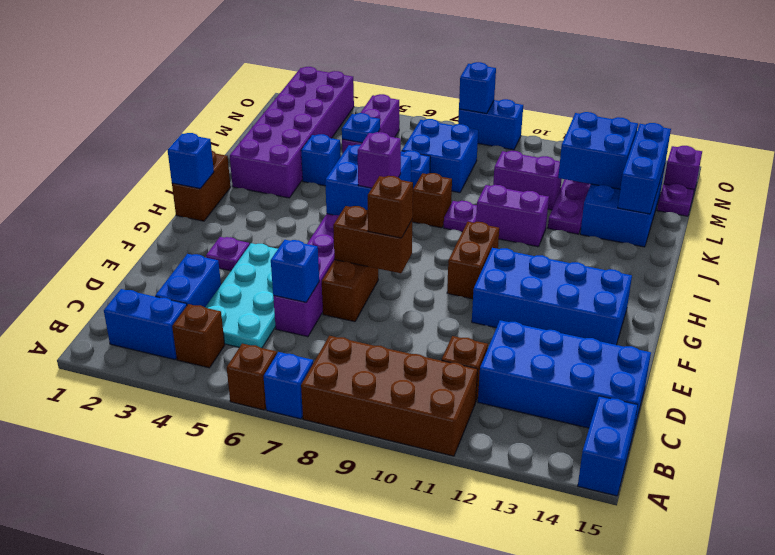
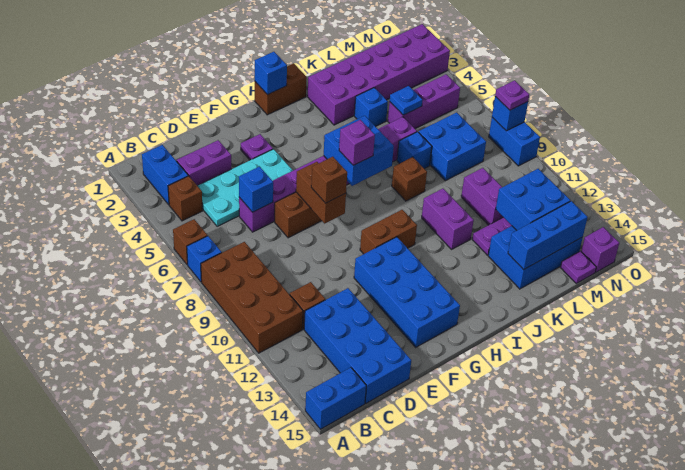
blue brick C3:D3 level 1 -> purple brick C3:D3 level 1
purple plate J9 level 1 -> purple plate O8 level 3

